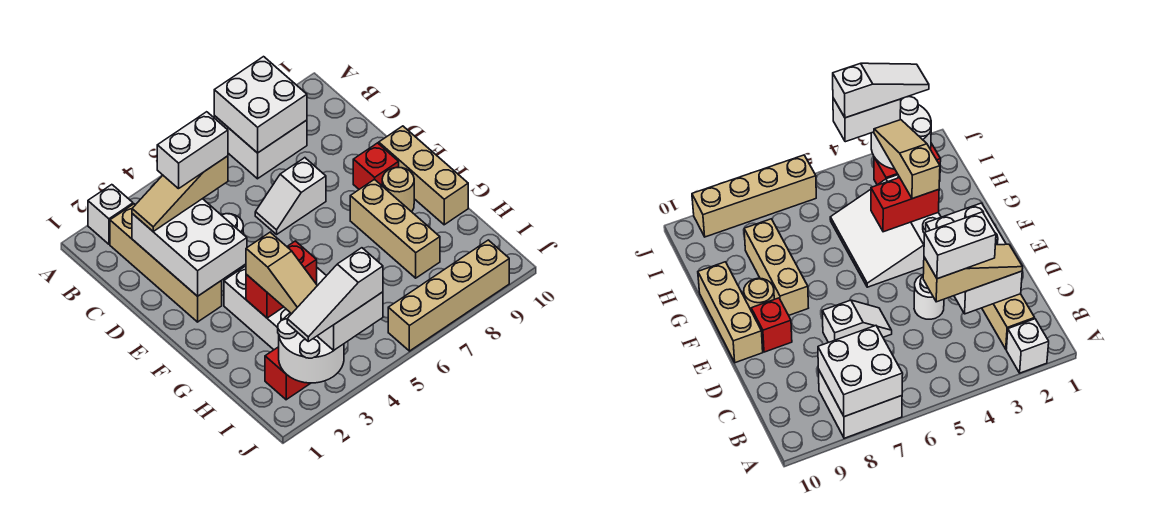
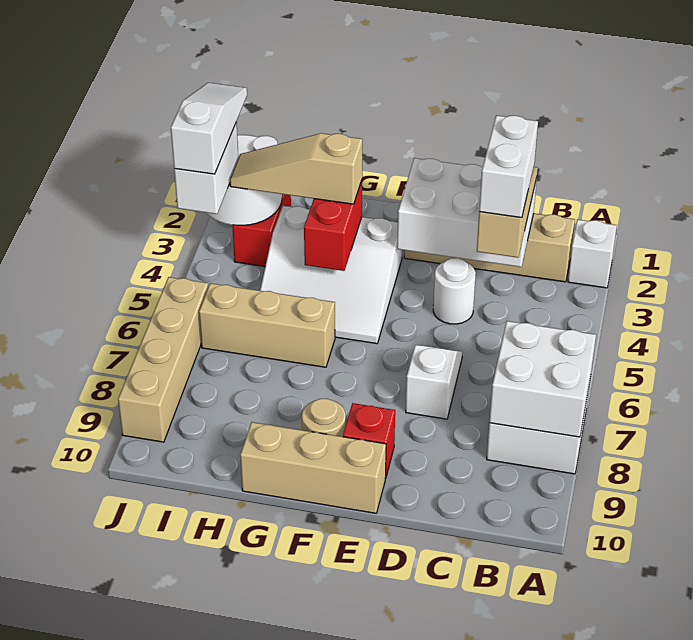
tan brick F8:H8 level 1 -> tan brick G6:I6 level 1

